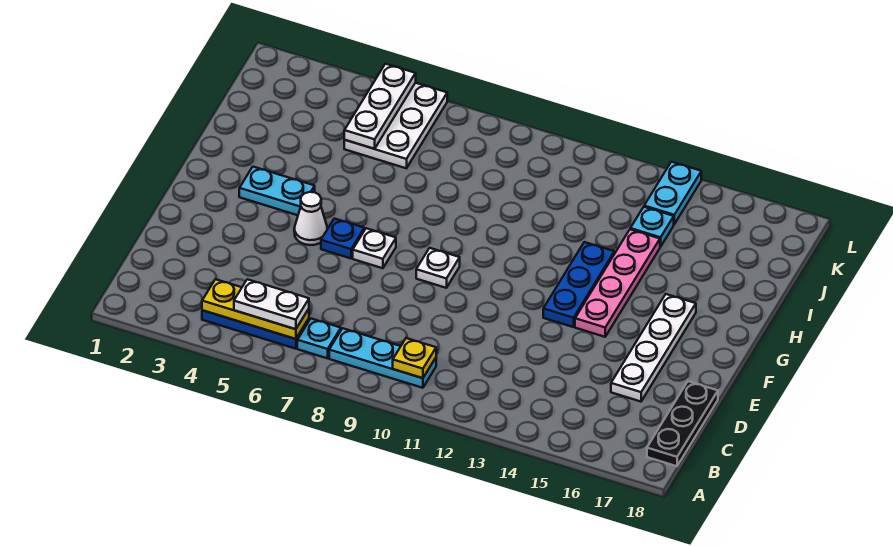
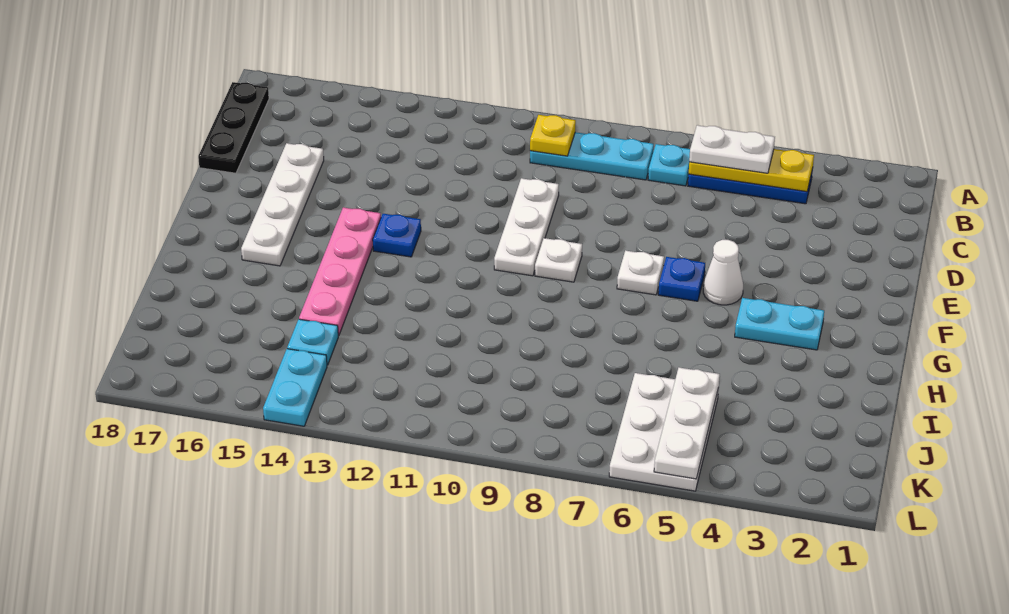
none -> white plate D10:F10 level 1
blue plate F13:H13 level 1 -> blue plate F13 level 1

